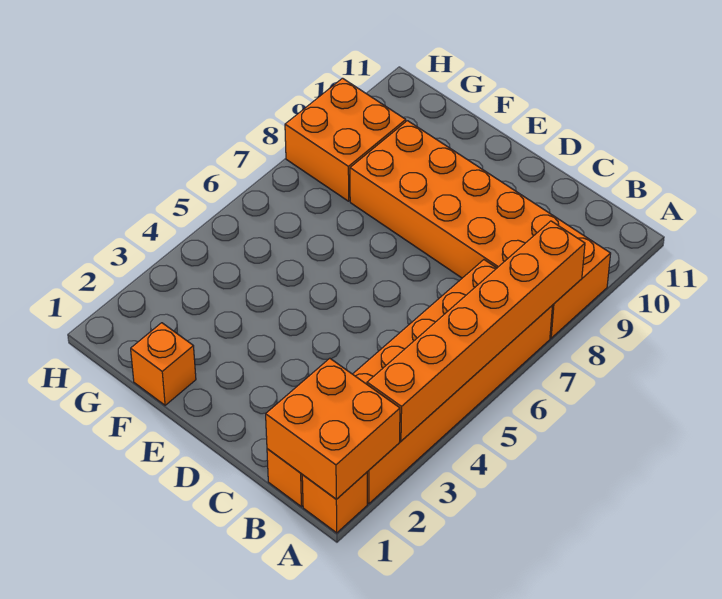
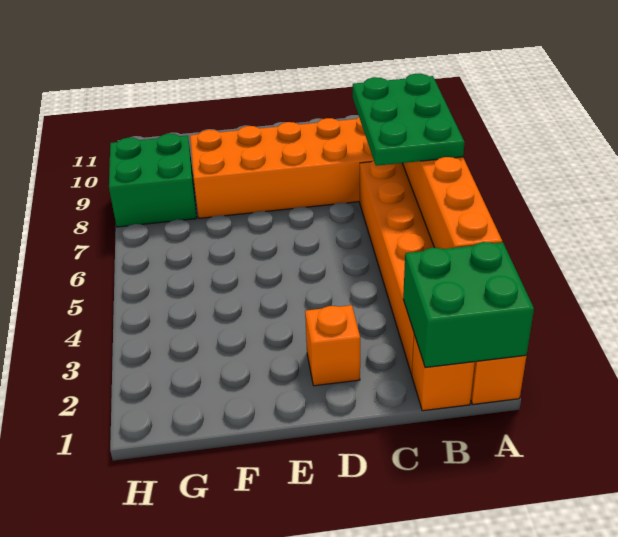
orange brick A1:B2 level 2 -> green brick A1:B2 level 2
none -> green plate A6:B8 level 3
orange brick F1 level 1 -> orange brick D2 level 1
orange brick G8:H9 level 1 -> green brick G8:H9 level 1

